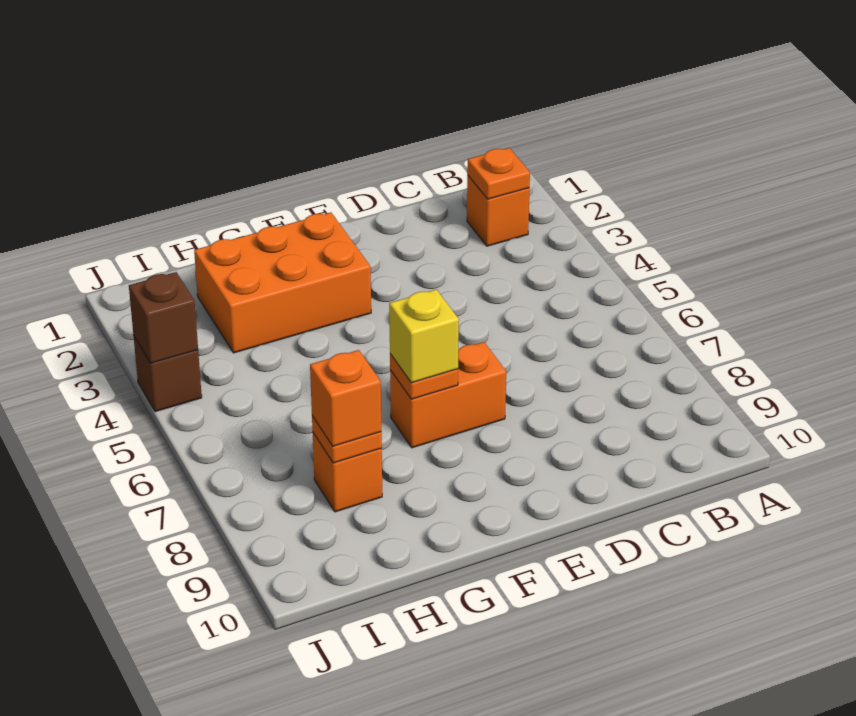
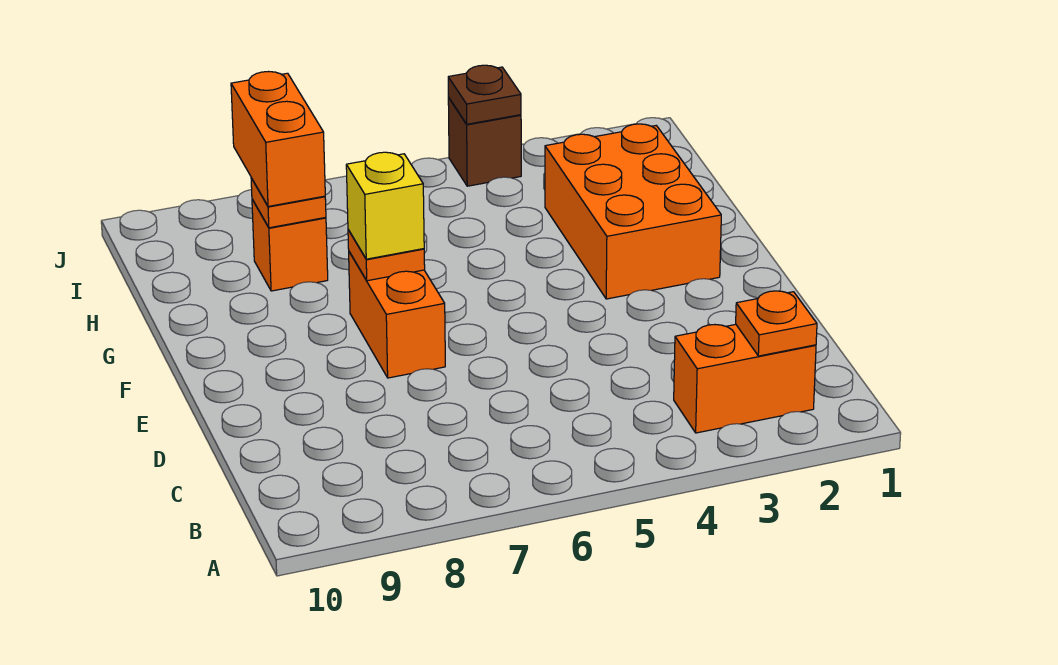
orange brick B2 level 1 -> orange brick B2:B3 level 1
orange brick H8 level 3 -> orange brick H8:I8 level 3
brown brick J4 level 2 -> brown plate J4 level 2

